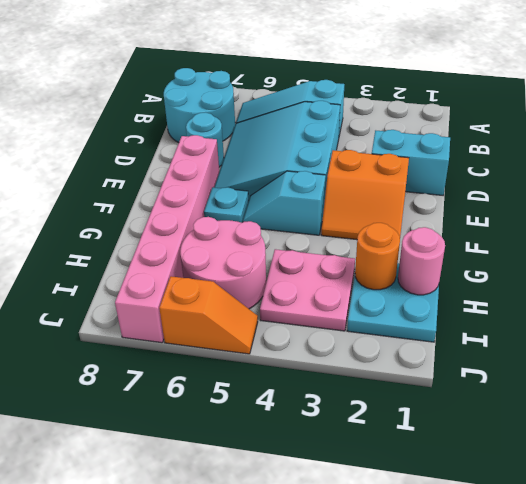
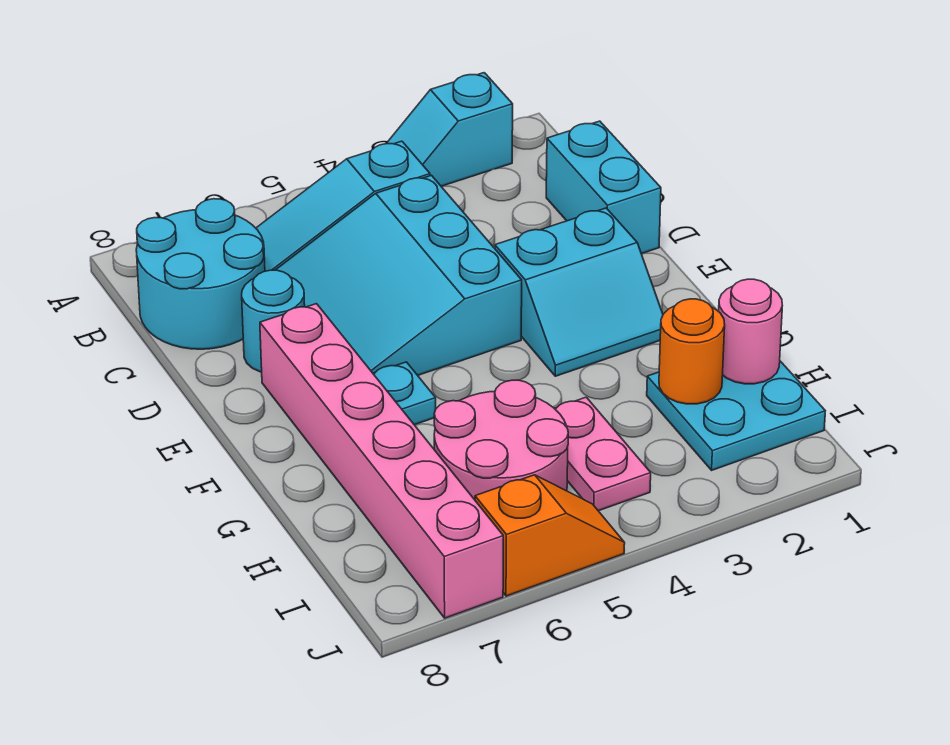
cyan brick D1:D2 level 1 -> cyan brick C1:D1 level 1
orange slope E2:F3 level 1 top E -> cyan slope E2:F3 level 1 top E
cyan slope F4:F5 level 1 top 4 -> cyan slope A2:A3 level 1 top 2
pink plate H3:I4 level 1 -> pink plate H4:I4 level 1

